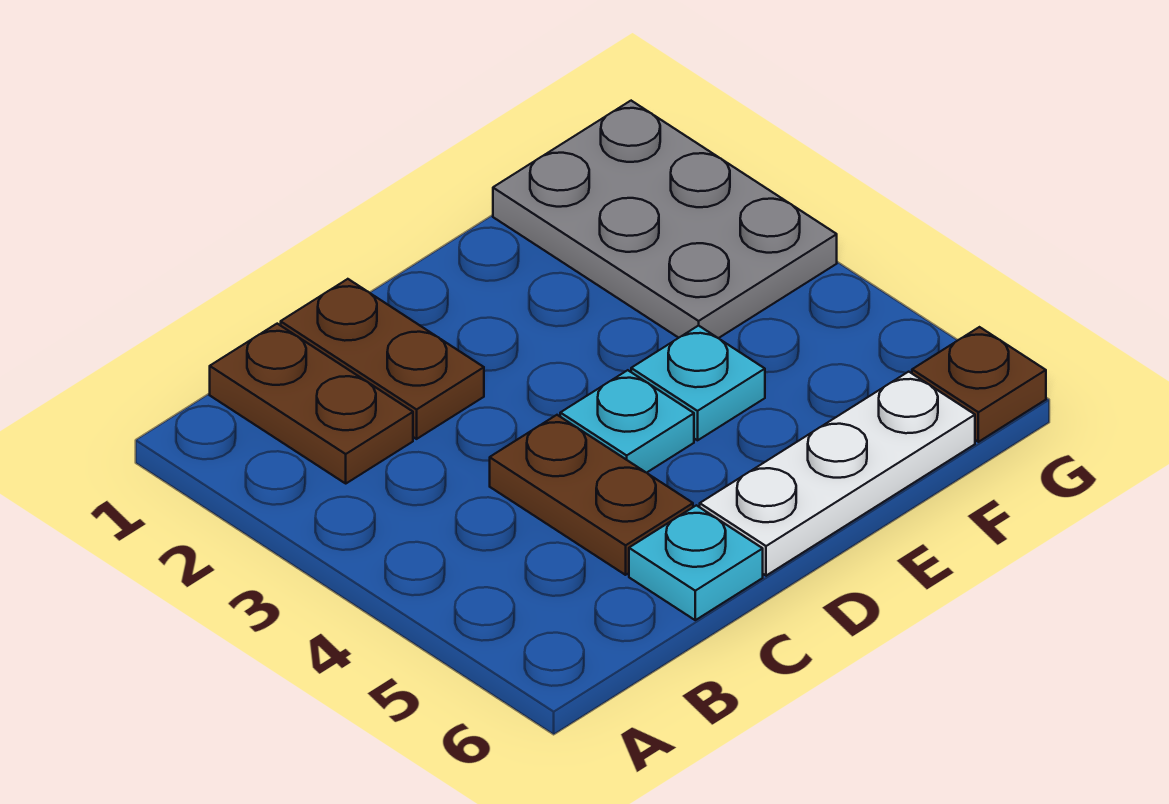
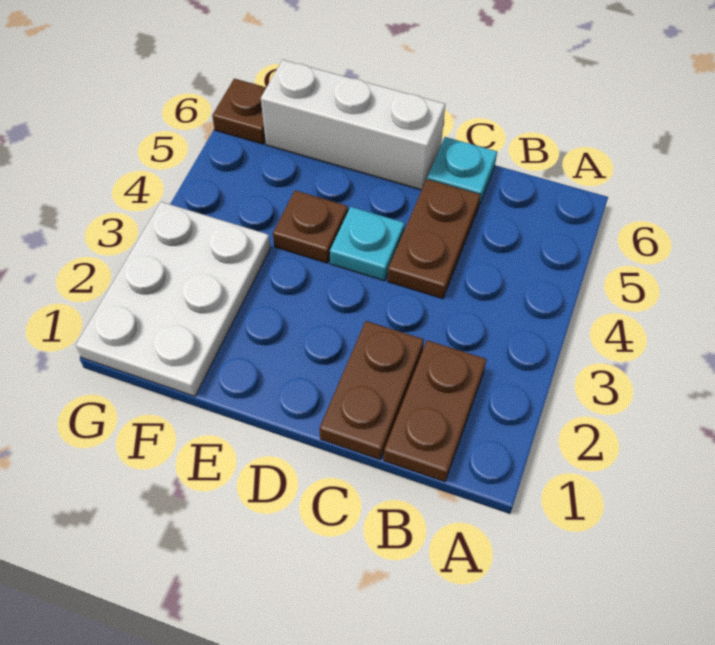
white plate D6:F6 level 1 -> white brick D6:F6 level 1
cyan plate E4 level 1 -> brown plate E4 level 1
grey plate F1:G3 level 1 -> white plate F1:G3 level 1

